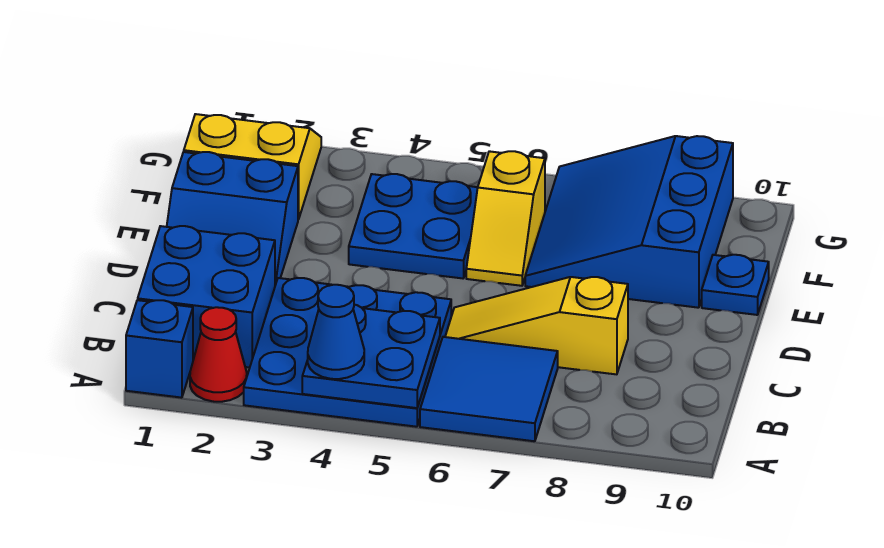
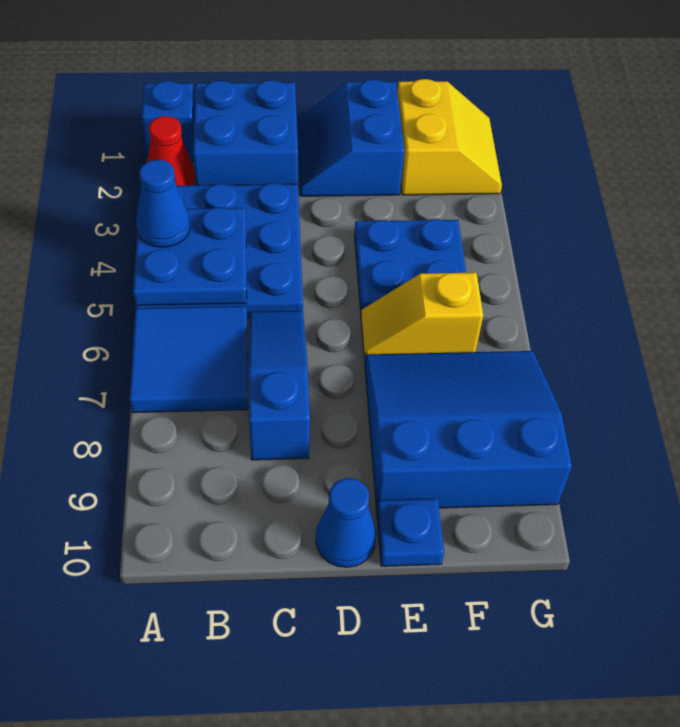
yellow slope C6:C8 level 1 top 8 -> blue slope C6:C8 level 1 top 8
none -> blue cone D10 level 1

